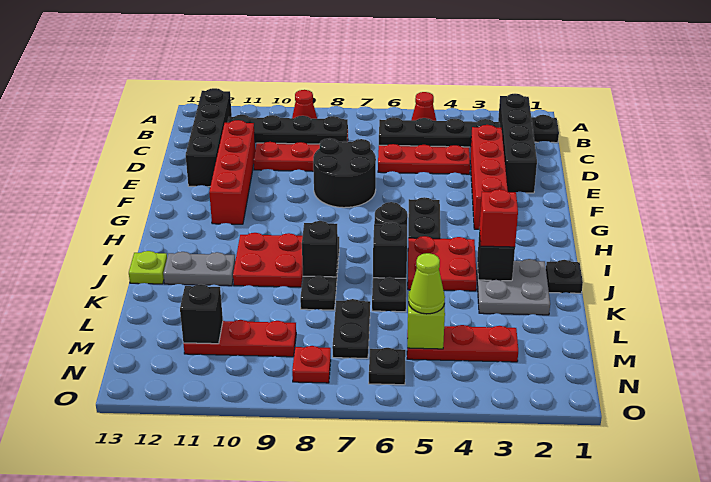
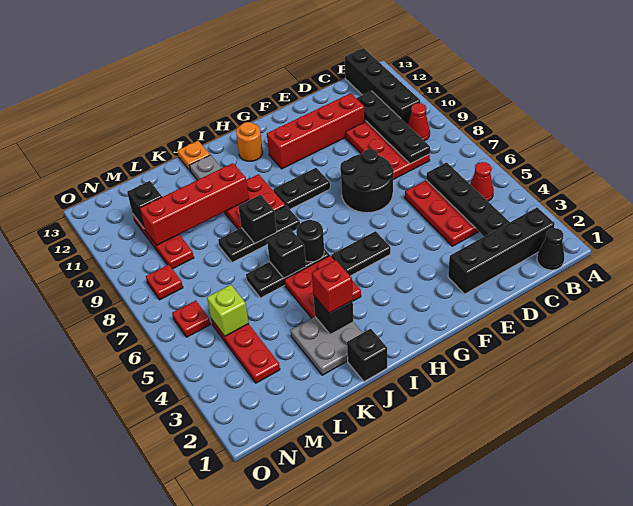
black plate B1 level 1 -> black cone B1 level 1
black brick B12:E12 level 1 -> black brick B10:B13 level 1
red brick D3:G3 level 1 -> red brick J10:M10 level 2
none -> orange round brick H12 level 1
black plate J1 level 1 -> black brick J1 level 1
lime plate J13 level 1 -> orange plate J13 level 1
black plate L7:M7 level 1 -> black plate G9:H9 level 1
lime cone M5 level 3 -> none
black plate N6 level 1 -> red plate N6 level 1

